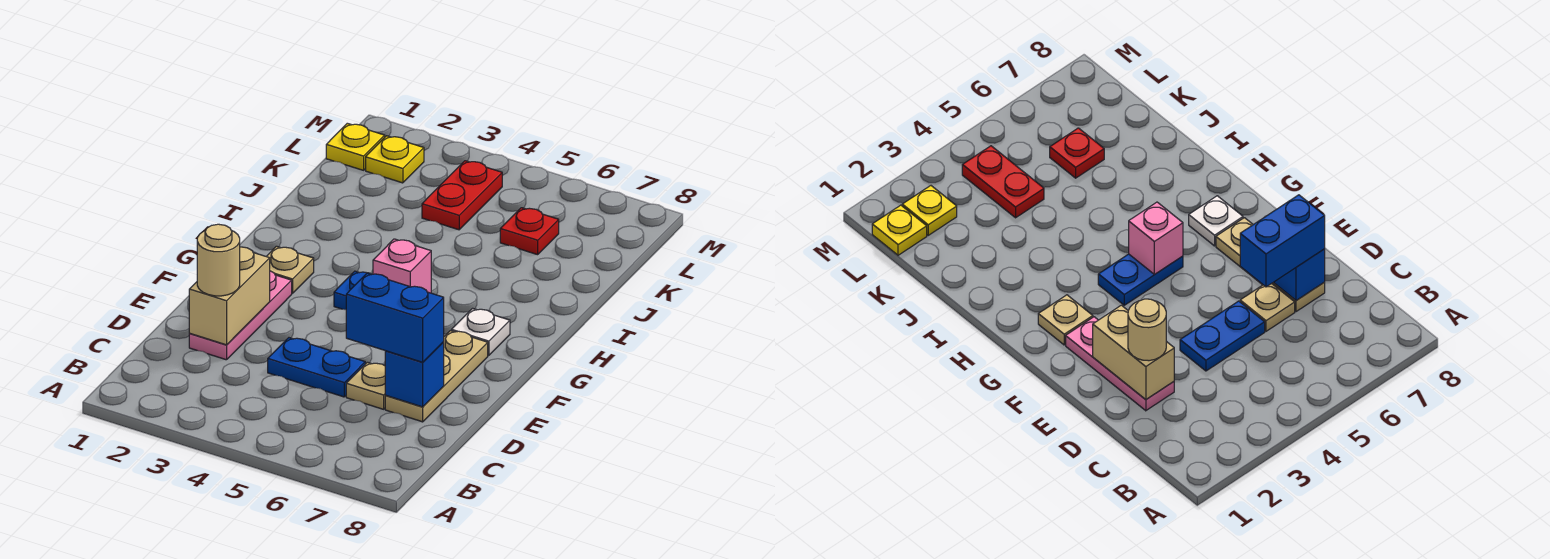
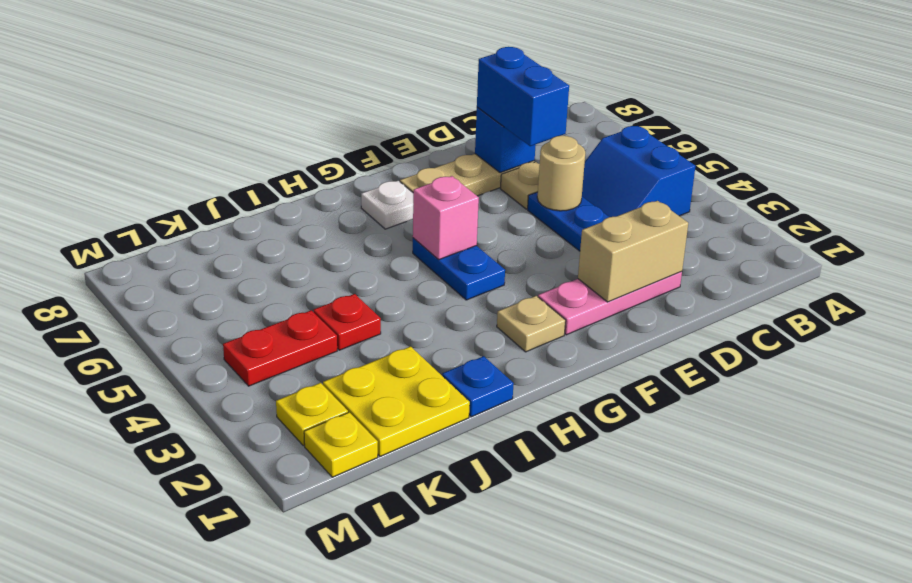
none -> blue slope B4:C5 level 1 top B
tan round brick D2 level 3 -> tan round brick D5 level 2
none -> blue plate I1 level 1
none -> yellow plate J1:K2 level 1
red plate K6 level 1 -> red plate J4 level 1

